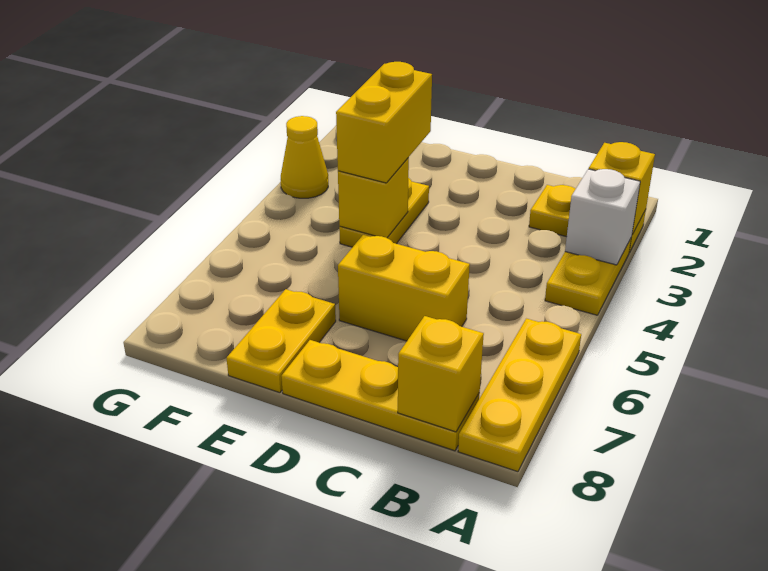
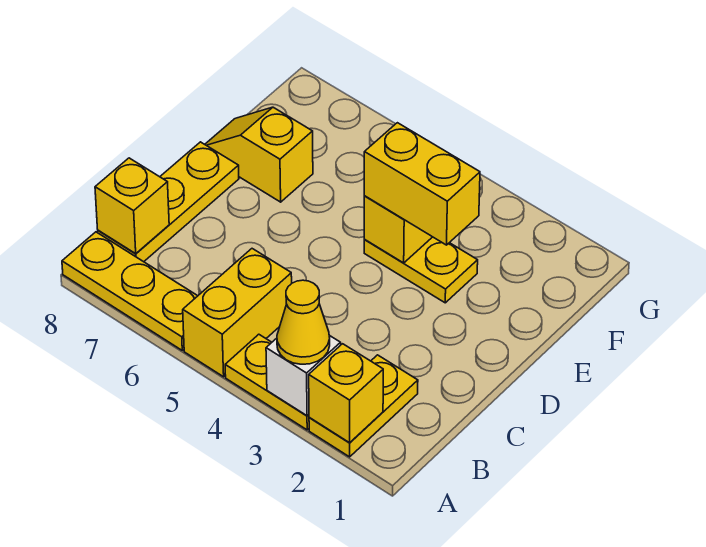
yellow brick C6:D6 level 1 -> yellow brick A5:B5 level 1
yellow plate E7:E8 level 1 -> yellow slope E7:E8 level 1 top 7
yellow cone G3 level 1 -> yellow cone A3 level 3

